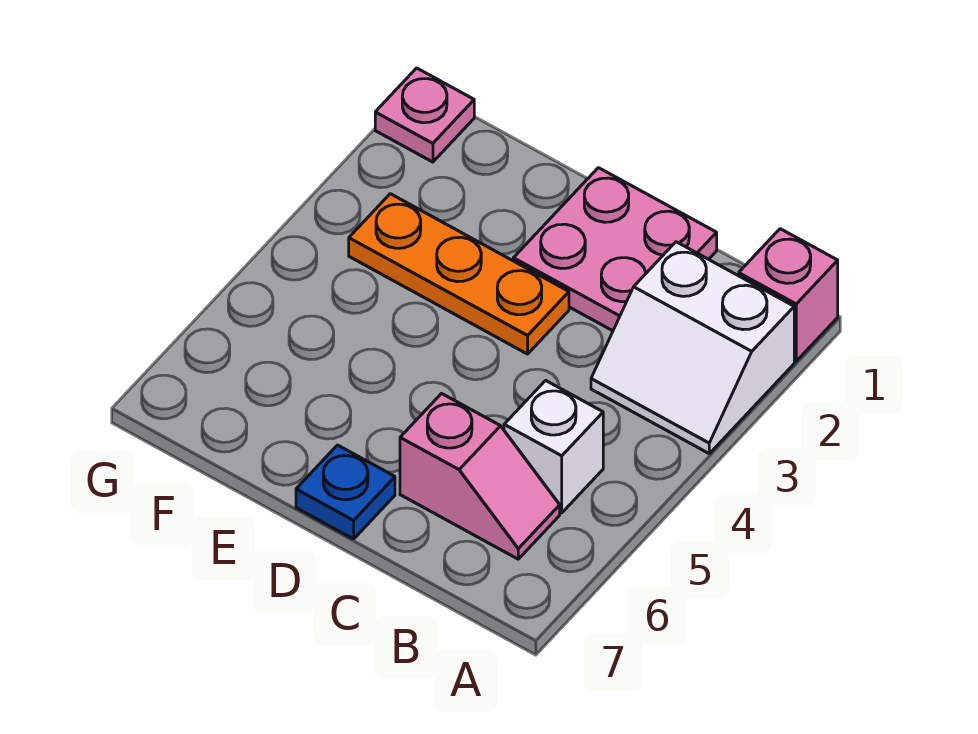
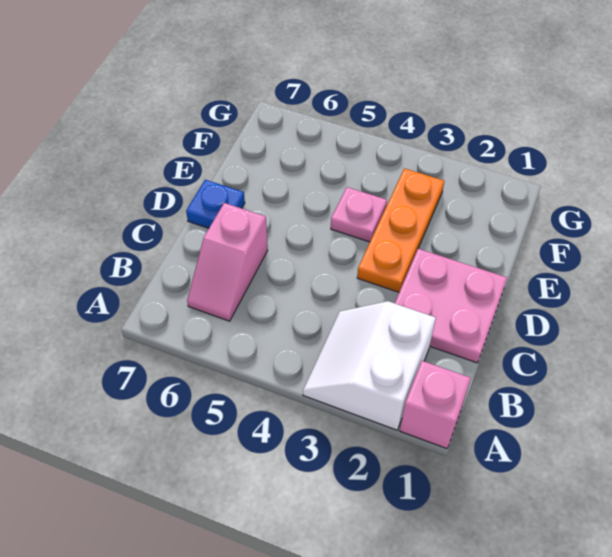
white brick B5 level 1 -> none
pink plate G1 level 1 -> pink plate E4 level 1

